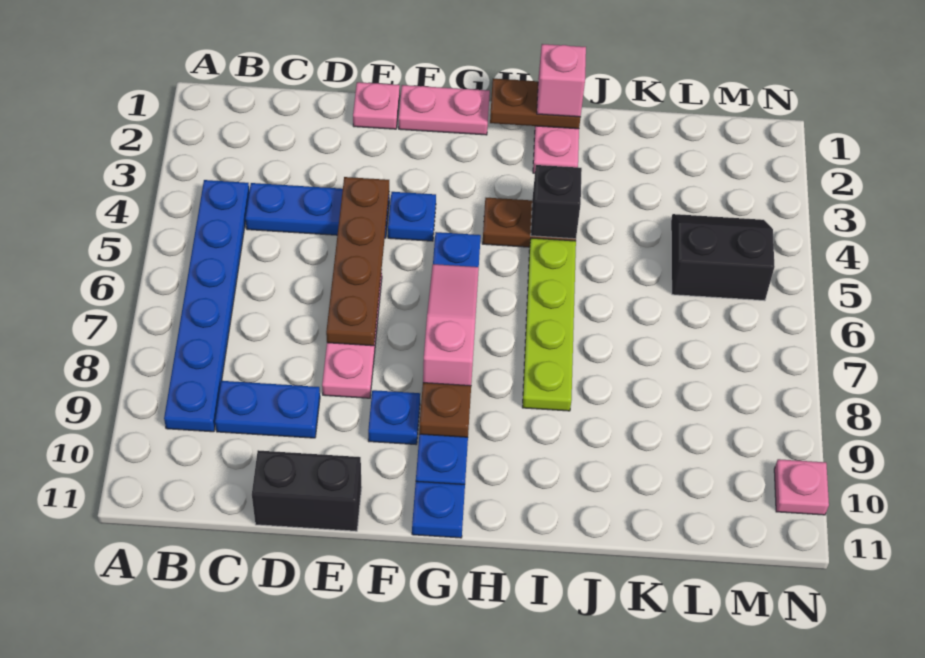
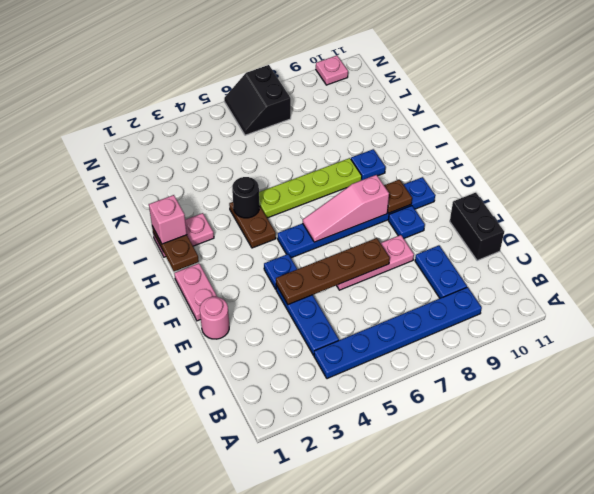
pink plate E1 level 1 -> pink round brick E1 level 1
blue plate G11 level 1 -> blue plate I9 level 1
black brick I4 level 2 -> black round brick I4 level 2
black slope L4:M5 level 1 top 5 -> black slope M6:N7 level 1 top 7

